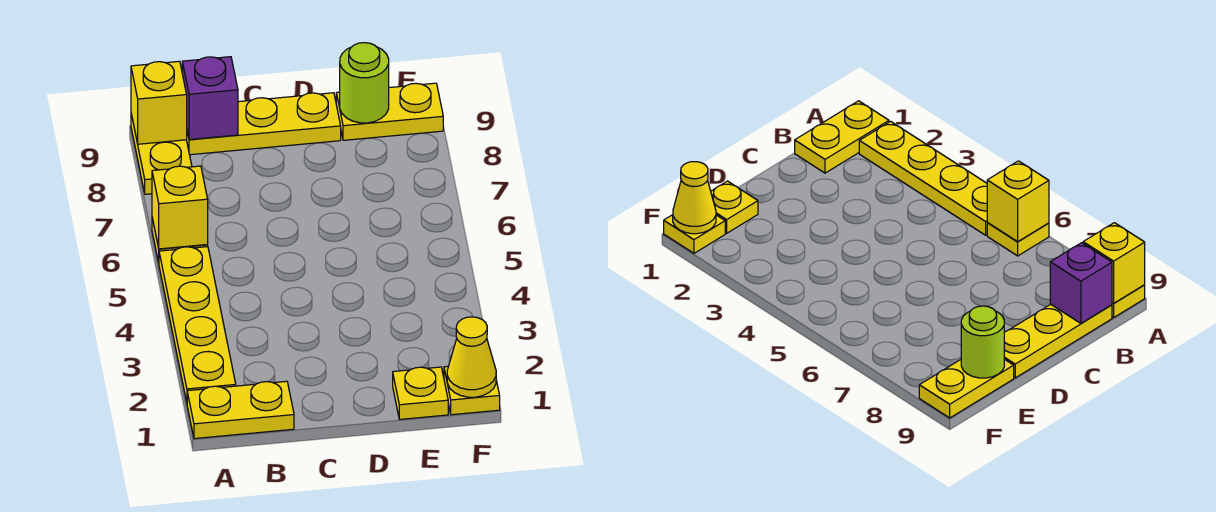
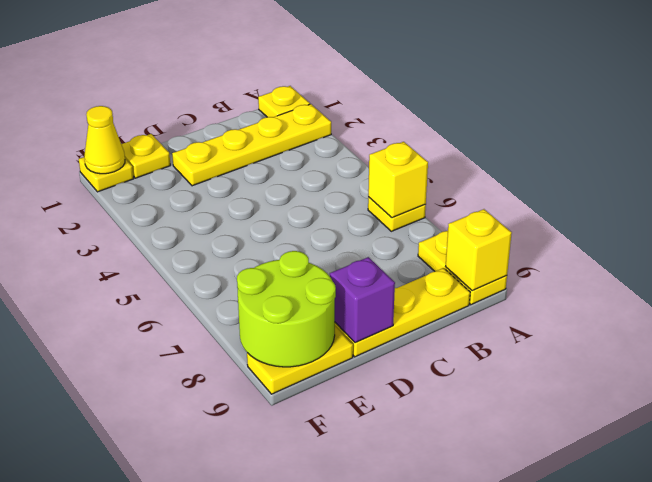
yellow plate A1:B1 level 1 -> yellow plate A1 level 1
yellow plate A2:A5 level 1 -> yellow plate A2:D2 level 1
purple brick B9 level 2 -> purple brick D9 level 2
lime round brick E9 level 2 -> lime round brick E8:F9 level 2

